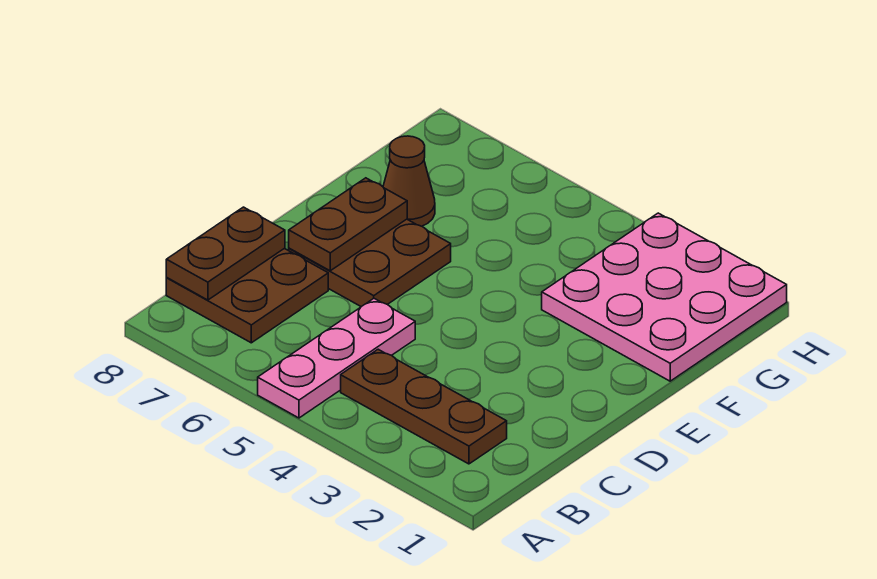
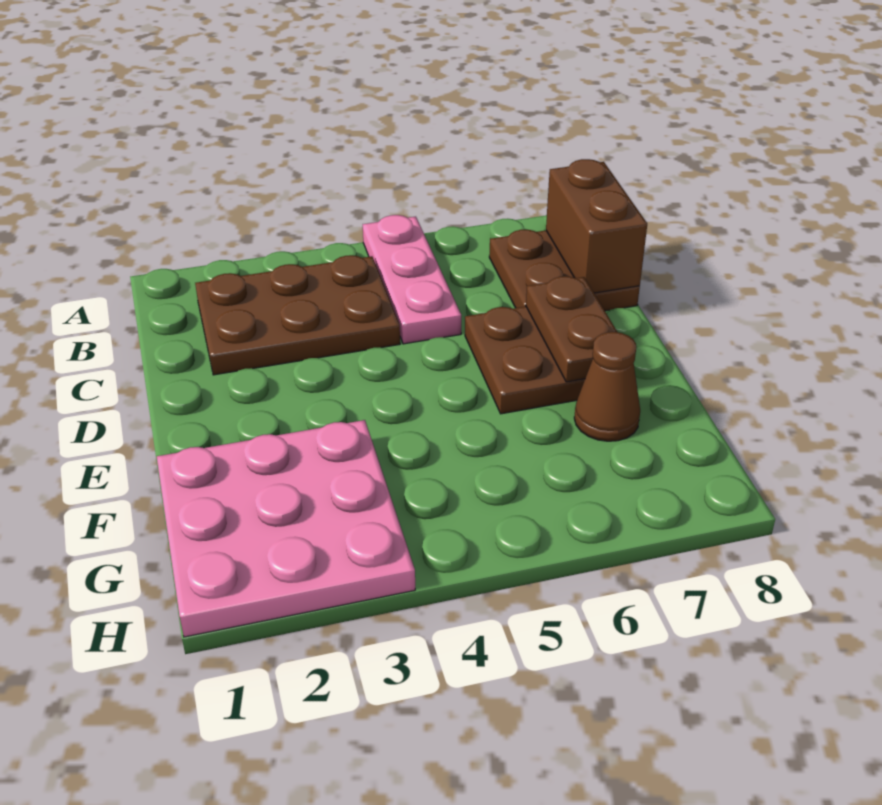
brown plate B2:B4 level 1 -> brown plate B2:C4 level 1
brown plate B8:C8 level 2 -> brown brick B8:C8 level 2

